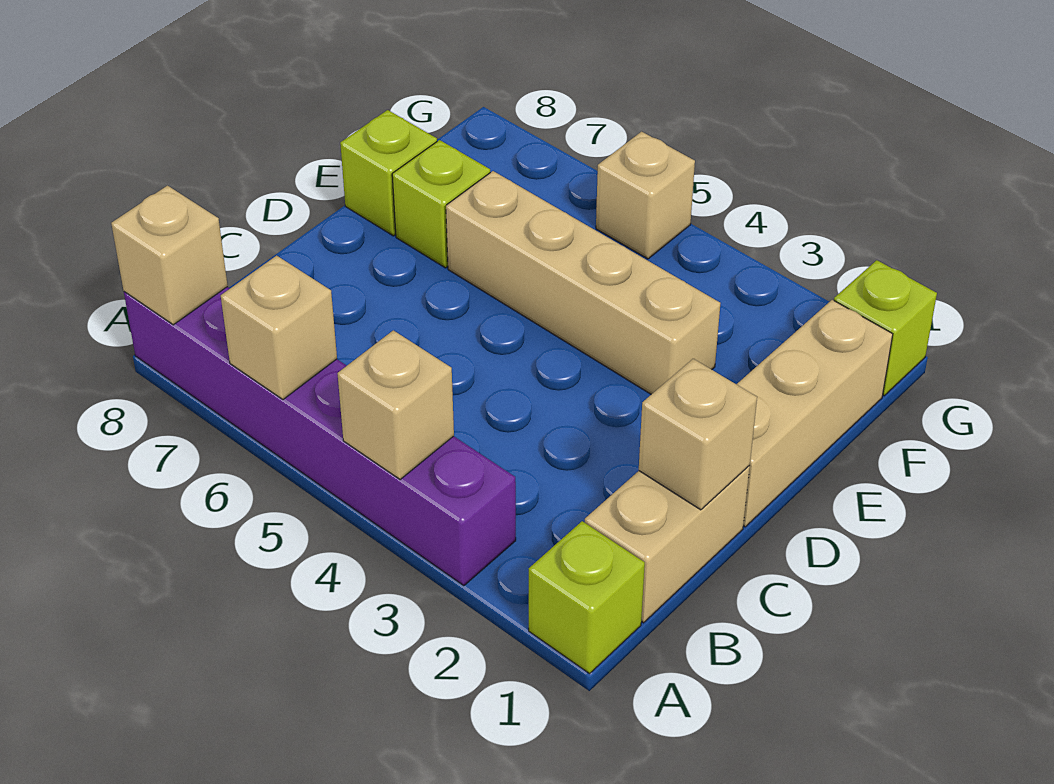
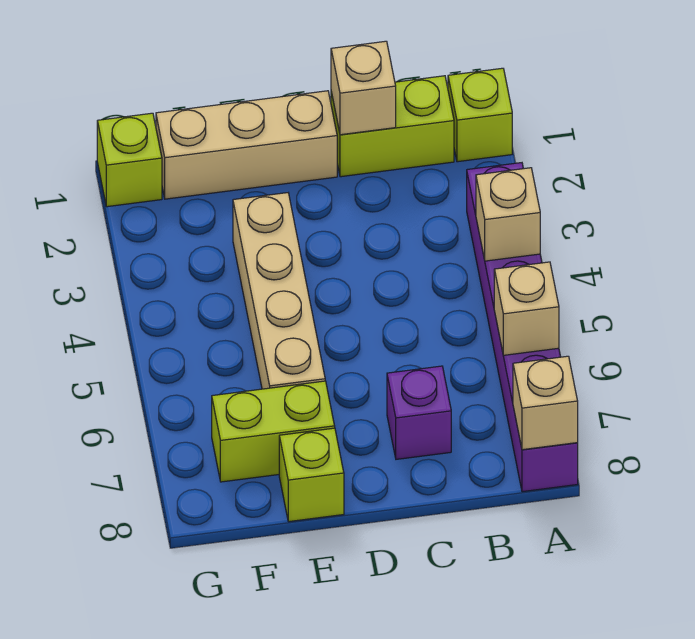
tan brick B1:C1 level 1 -> lime brick B1:C1 level 1
none -> purple brick C7 level 1
lime brick E7 level 1 -> lime brick E7:F7 level 1
tan brick G5 level 1 -> none

